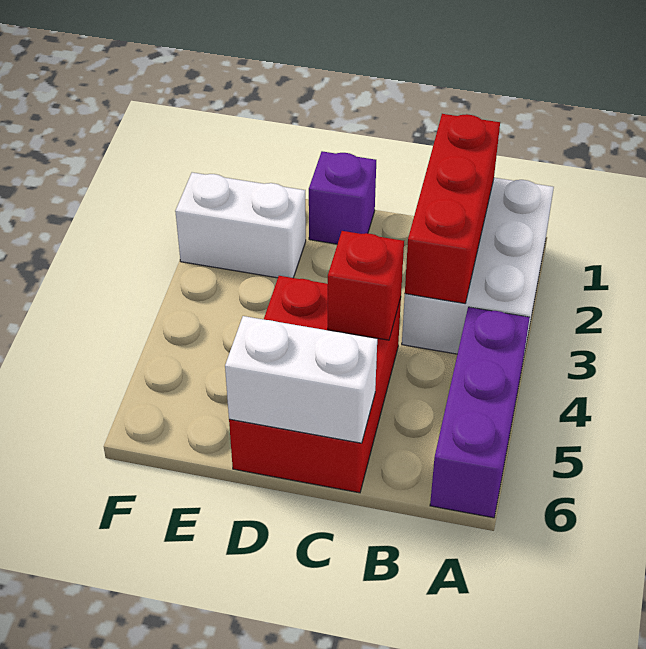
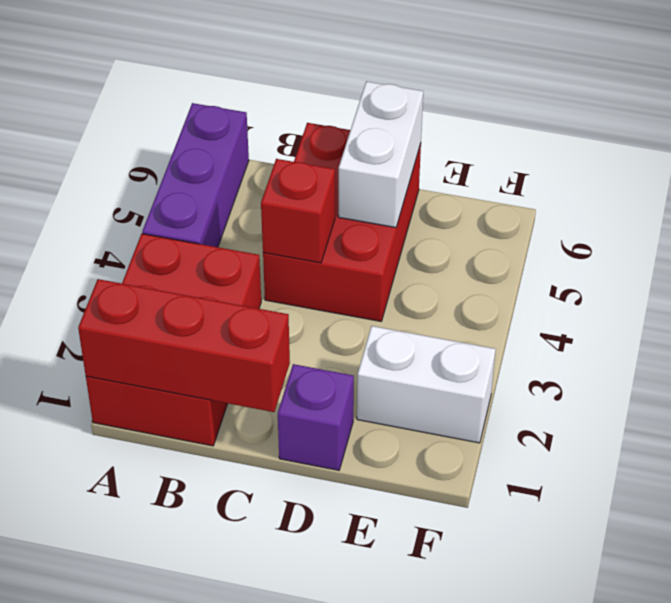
white brick A1:B3 level 1 -> red brick A1:B3 level 1
red brick B1:B3 level 2 -> red brick A1:C1 level 2
white brick C6:D6 level 2 -> white brick D5:D6 level 2

